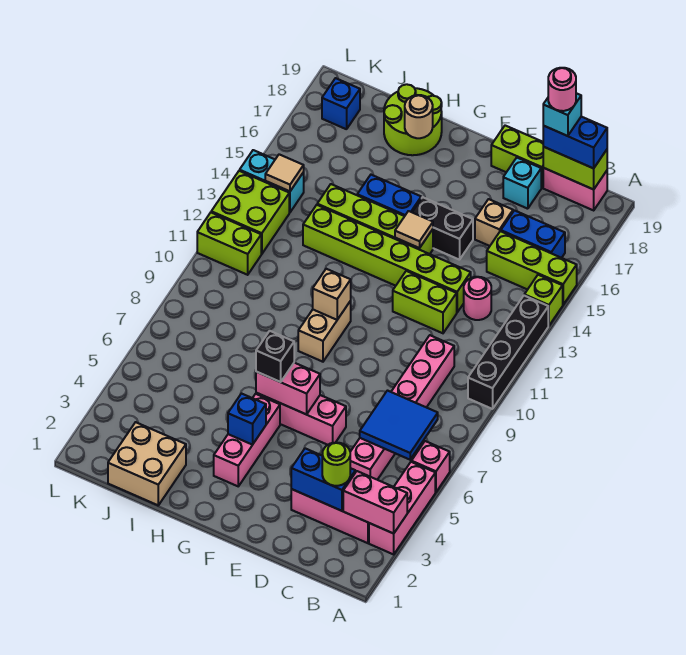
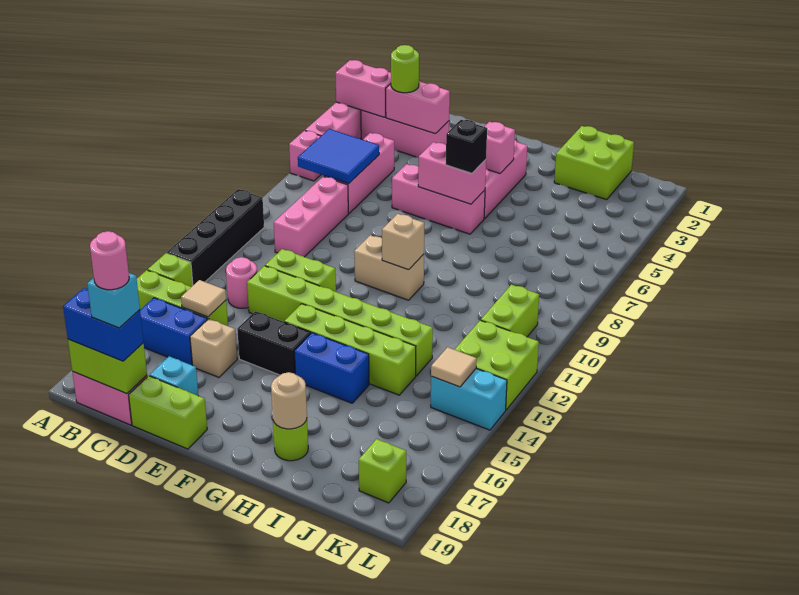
blue brick C3:D3 level 2 -> pink brick C3:D3 level 2
tan tile F14 level 2 -> tan tile C15 level 2
blue brick G4 level 2 -> pink brick G4 level 2
tan brick G9:G10 level 1 -> tan brick F10:G10 level 1
lime round brick H18:I19 level 1 -> lime round brick H18 level 1
tan brick I1:J2 level 1 -> lime brick I1:J2 level 1
lime brick K11:L11 level 1 -> lime brick K10:K11 level 1
blue brick K18 level 1 -> lime brick K18 level 1

